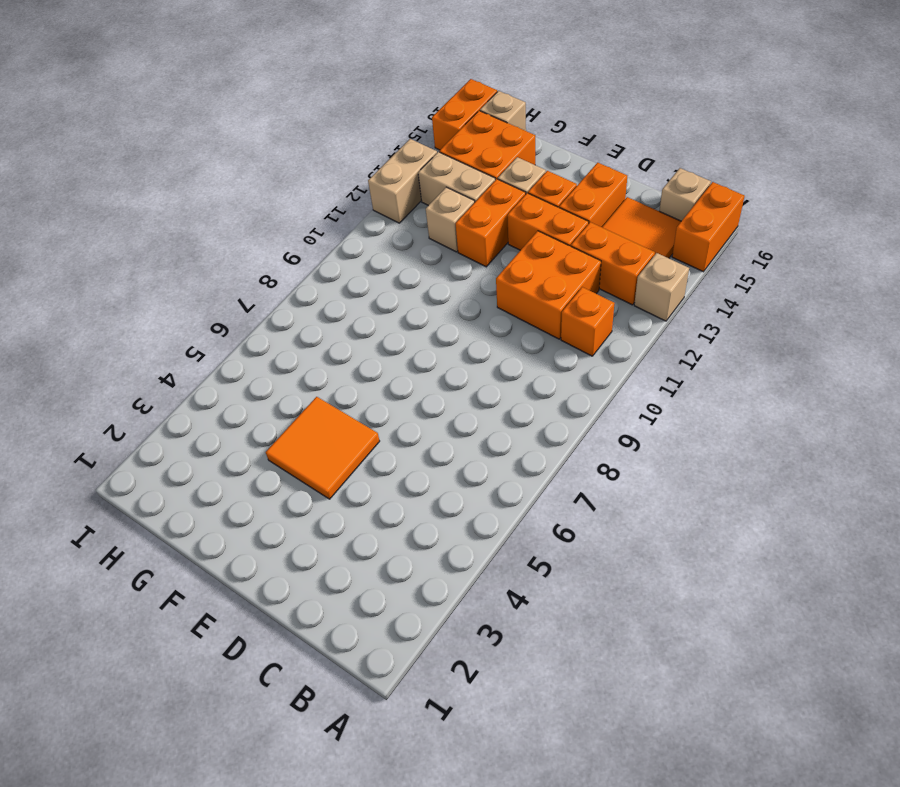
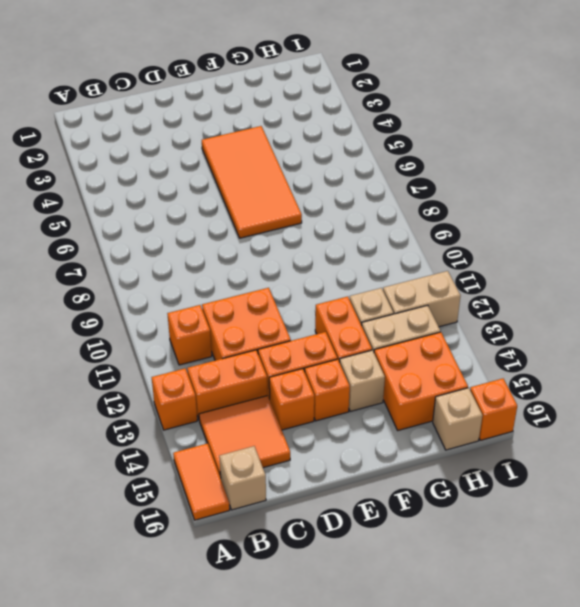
tan brick A13 level 1 -> orange brick A13 level 1
orange brick A15:A16 level 1 -> orange tile A15:A16 level 1
orange brick D14:D15 level 1 -> orange brick D14 level 1
orange tile E4:F5 level 1 -> orange tile E4:F7 level 1
tan brick I12:I13 level 1 -> tan brick H12:I12 level 1
orange brick I15:I16 level 1 -> orange brick I16 level 1

